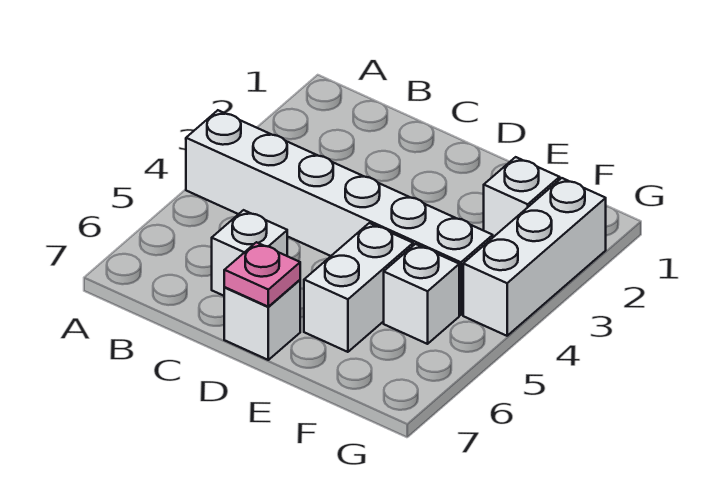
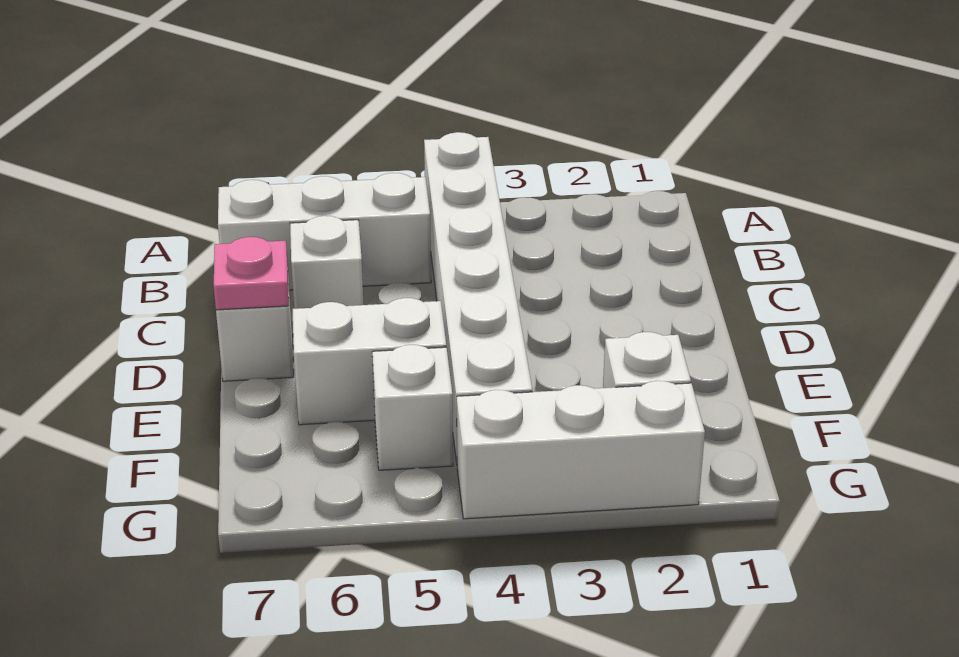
none -> white brick B5:B7 level 1

